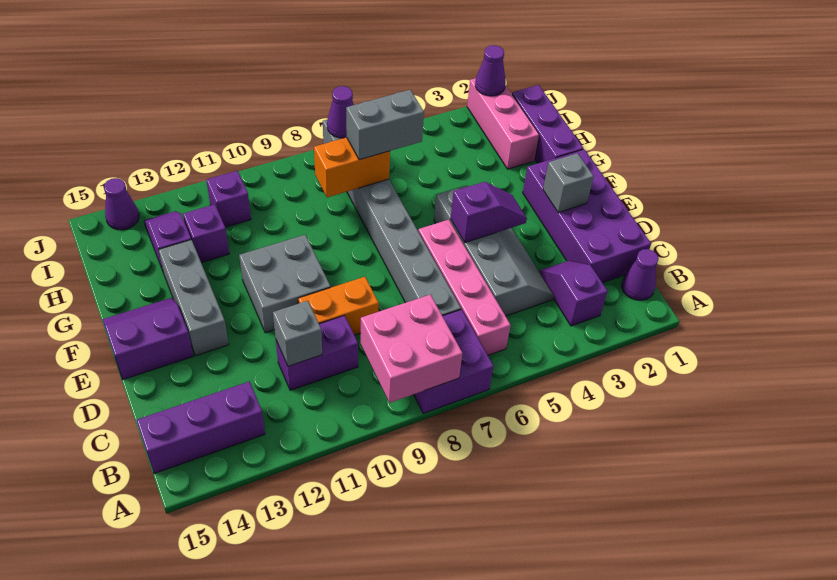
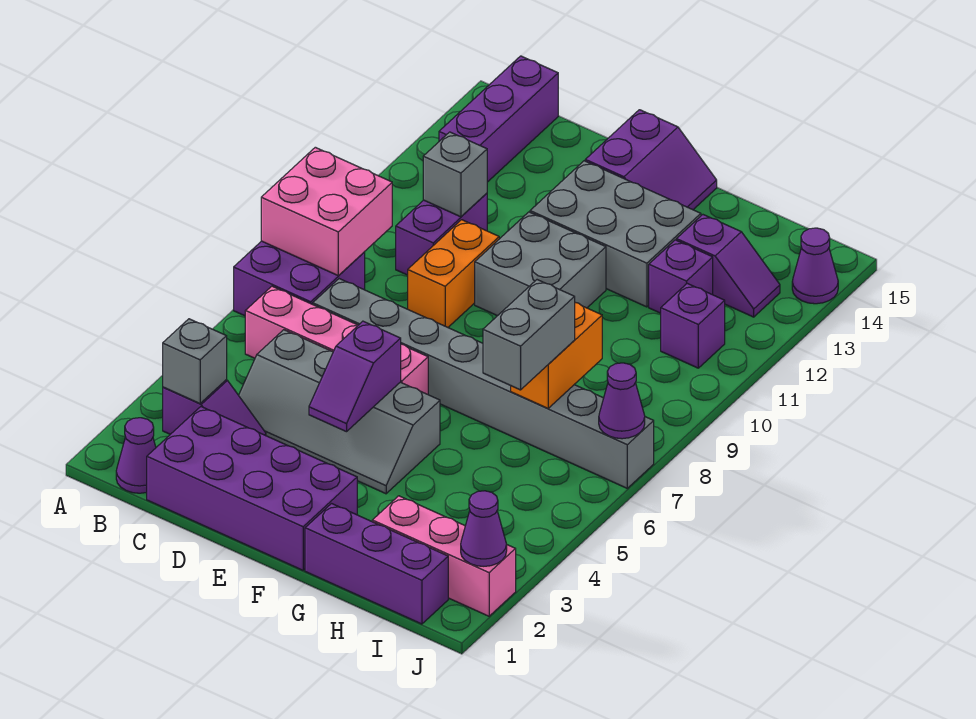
grey brick E2 level 2 -> grey brick B3 level 2
grey brick E13:G13 level 1 -> grey brick E12:G13 level 1

